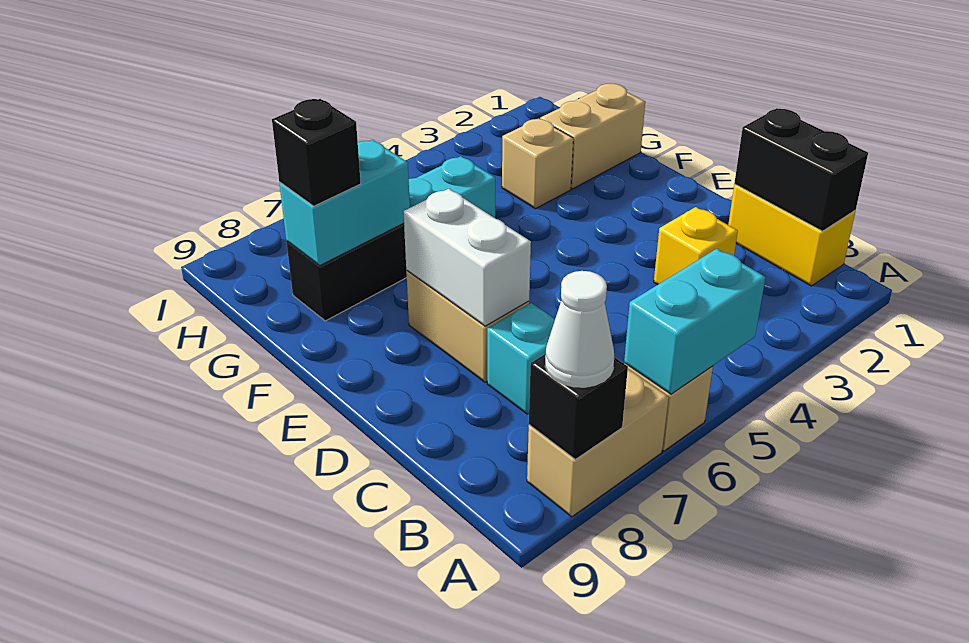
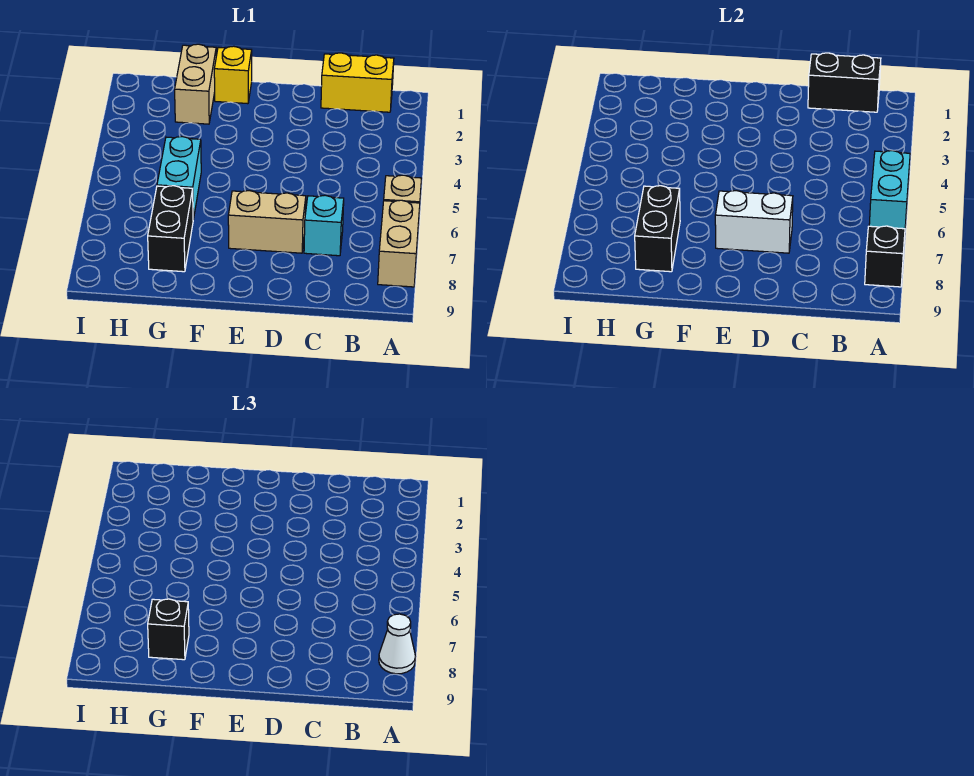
yellow brick C3 level 1 -> yellow brick F1 level 1
tan brick G3 level 1 -> none
cyan brick G7:G8 level 2 -> black brick G7:G8 level 2

